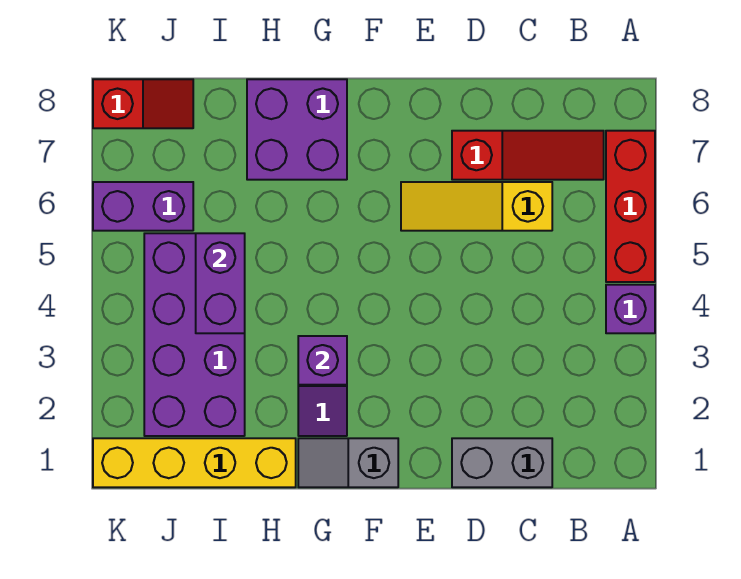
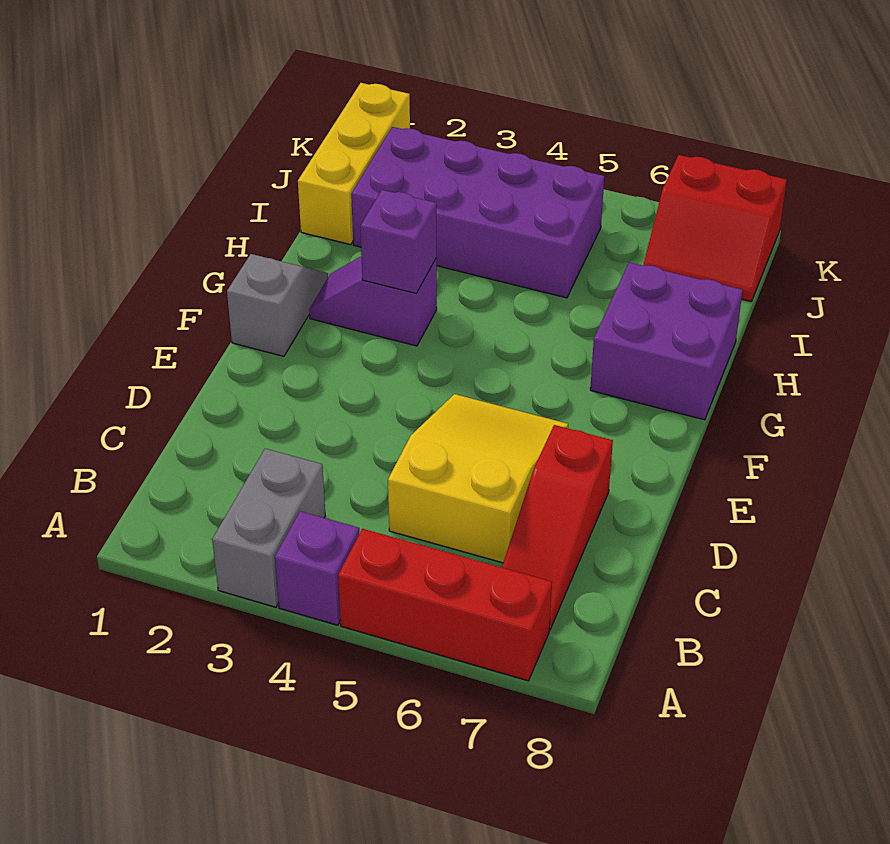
grey brick C1:D1 level 1 -> grey brick A3:B3 level 1
yellow slope C6:E6 level 1 top C -> yellow slope C5:E6 level 1 top C
yellow brick H1:K1 level 1 -> yellow brick I1:K1 level 1
purple brick I4:I5 level 2 -> none
purple brick J6:K6 level 1 -> none
red slope J8:K8 level 1 top K -> red slope J7:K8 level 1 top K

